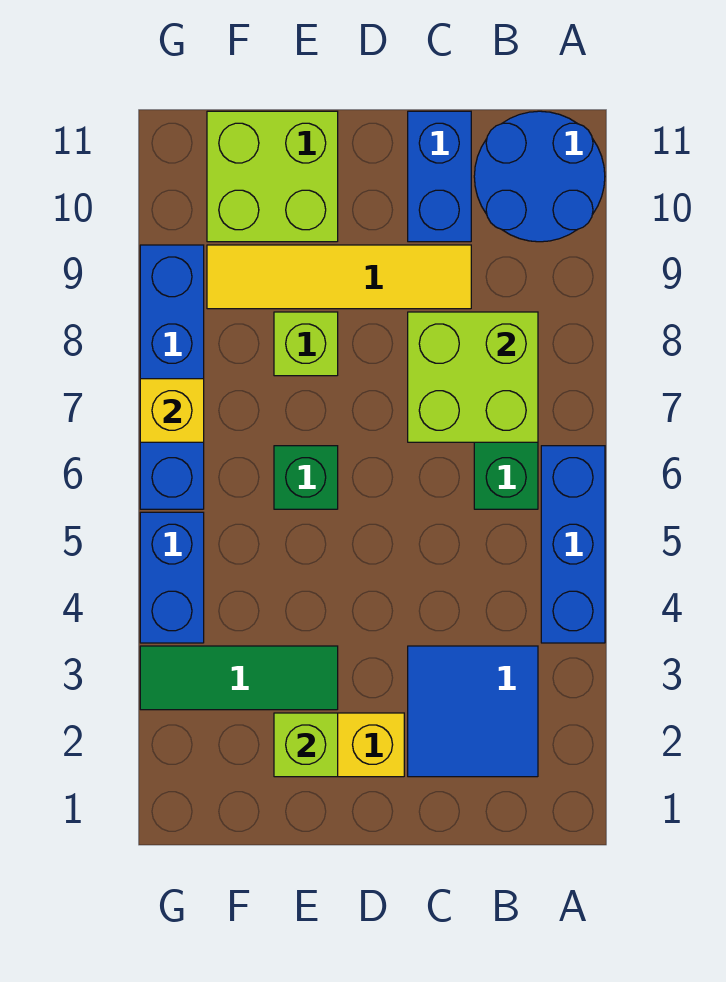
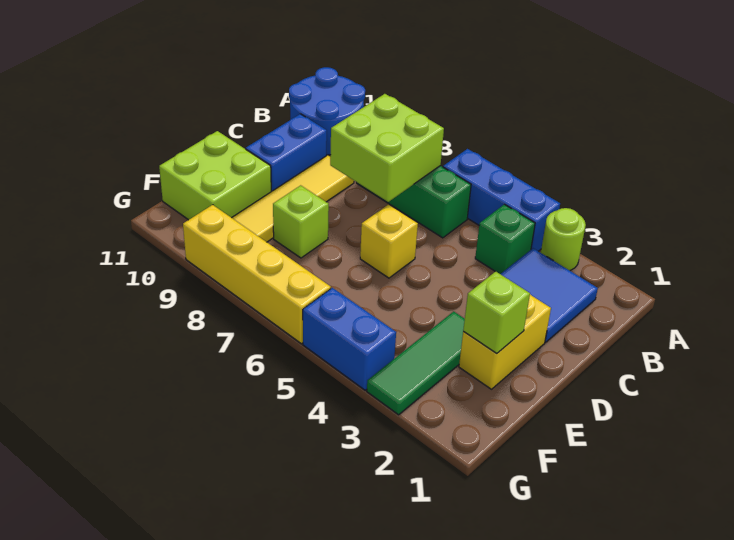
none -> lime round brick A3 level 1
blue brick C10:C11 level 1 -> blue brick C10:D10 level 1
green brick E6 level 1 -> green brick B4 level 1
blue brick G6:G9 level 1 -> yellow brick G6:G9 level 1
yellow brick G7 level 2 -> yellow brick D6 level 1

